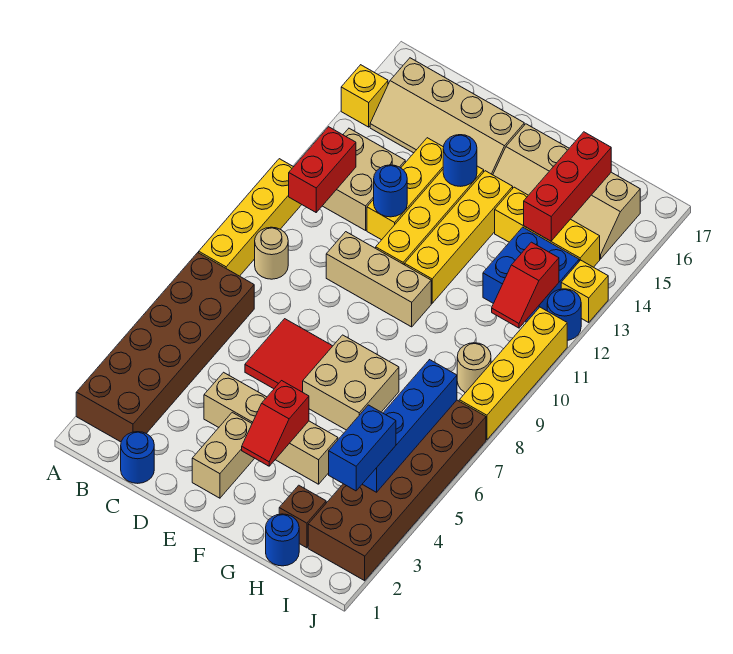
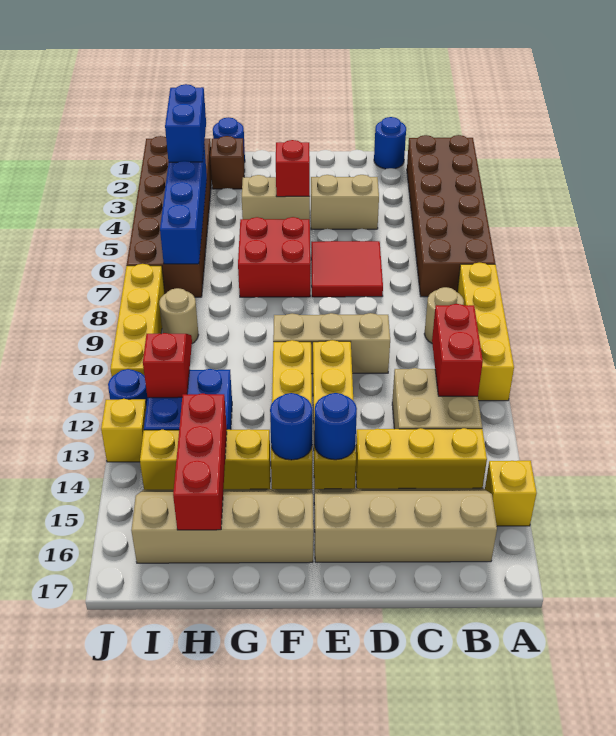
yellow brick D12:D14 level 1 -> yellow brick B14:D14 level 1
blue round brick D12 level 2 -> blue round brick F14 level 2
tan brick E2:E3 level 1 -> none
tan brick F6:G7 level 1 -> red brick F6:G7 level 1

